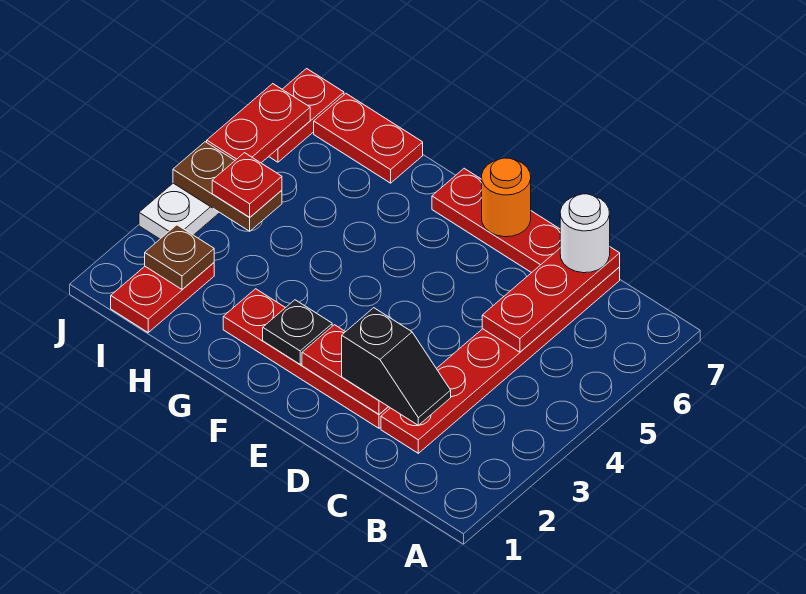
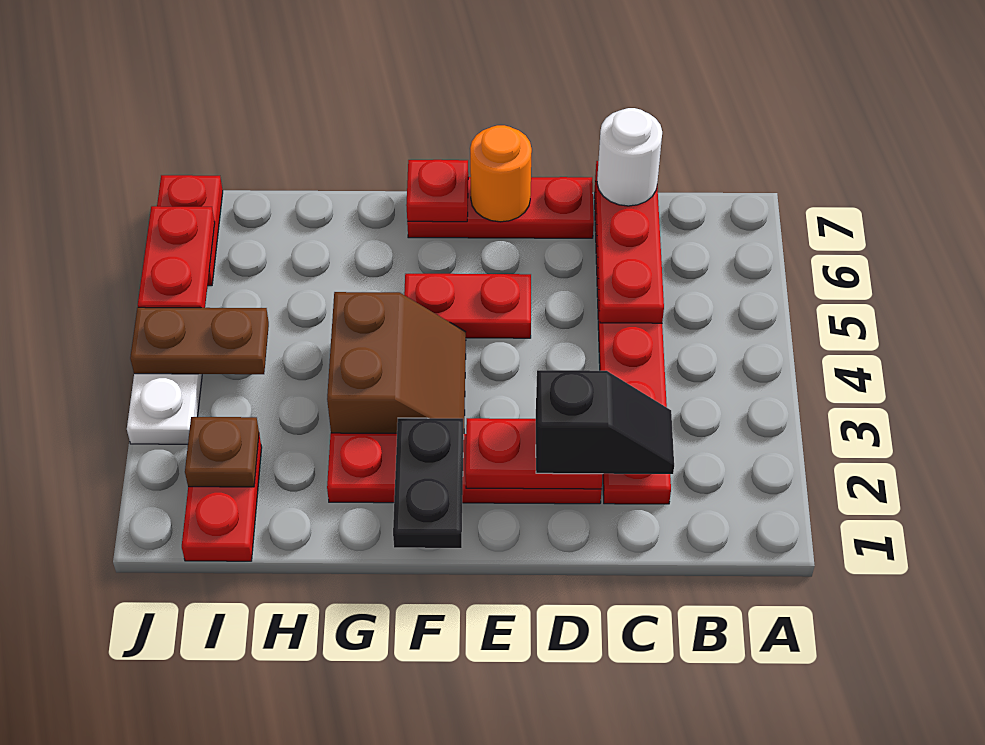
black plate F2 level 2 -> black plate F1:F2 level 2
none -> brown slope F3:G4 level 1 top G
red plate H7:I7 level 1 -> red plate E5:F5 level 1
red plate I4 level 3 -> red plate F7 level 2

